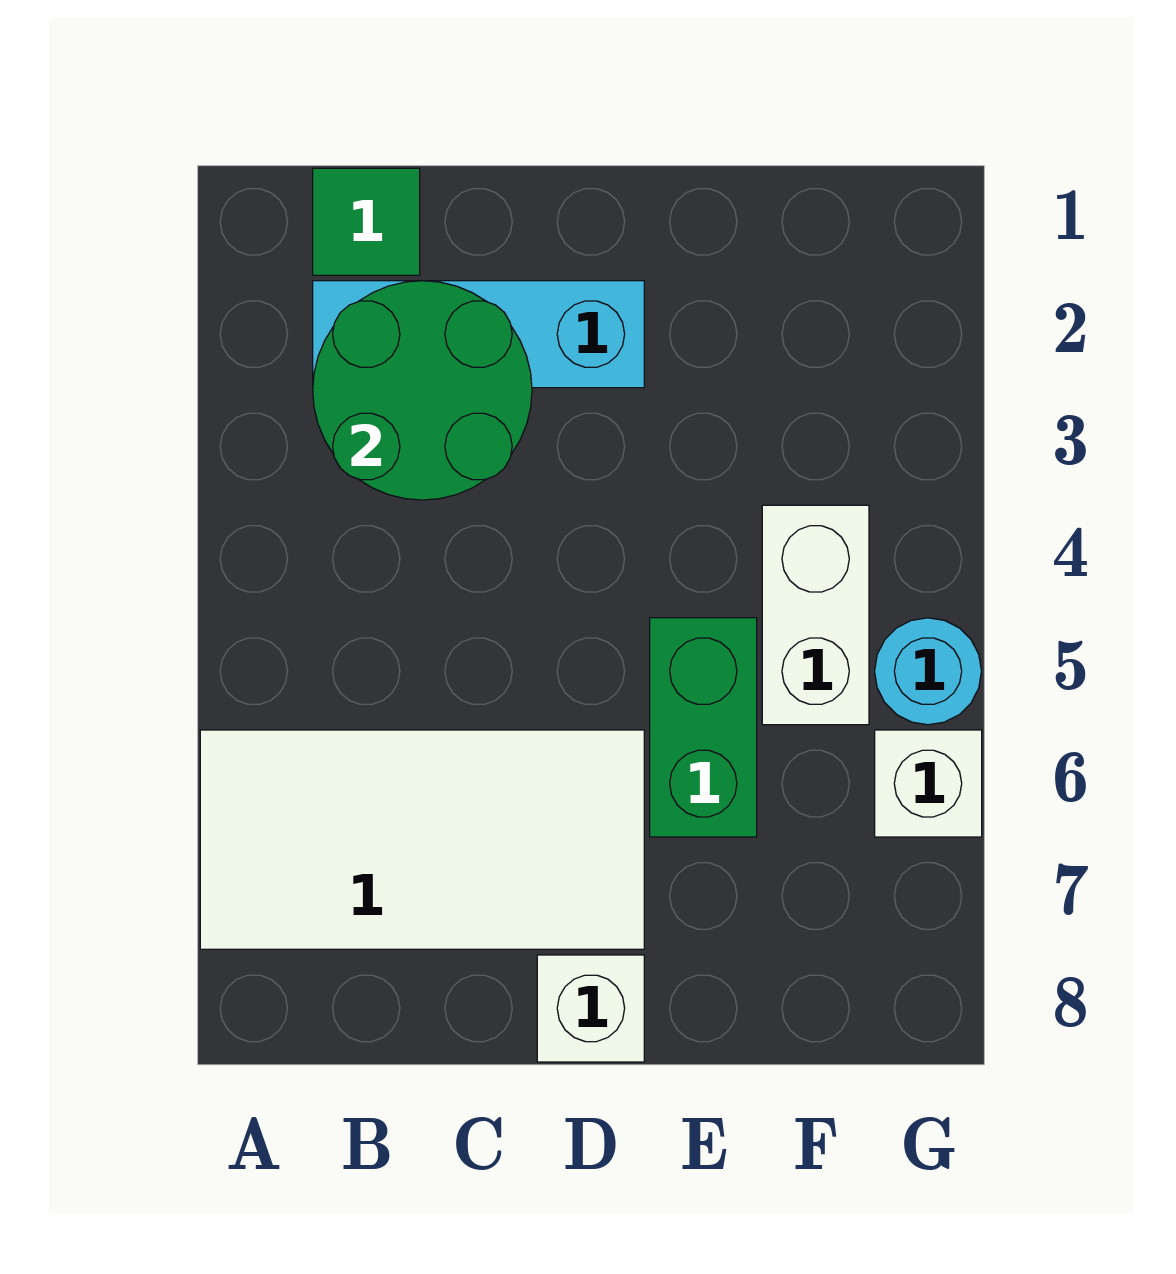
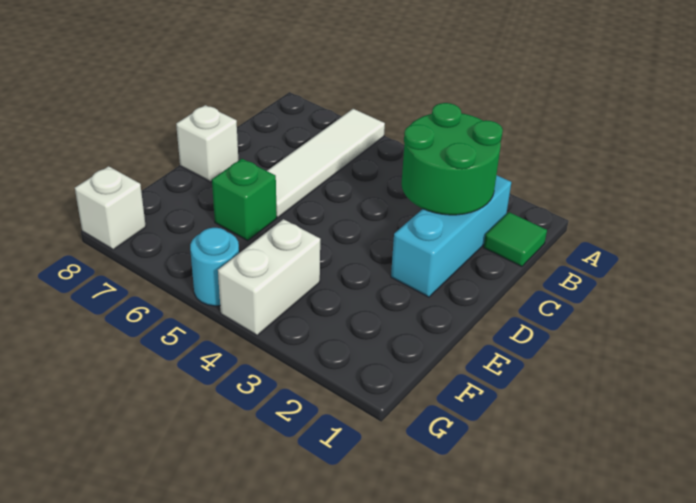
white tile A6:D7 level 1 -> white tile A6:D6 level 1
green brick E5:E6 level 1 -> green brick E6 level 1
white brick F4:F5 level 1 -> white brick F4:G4 level 1
white brick G6 level 1 -> white brick G8 level 1

